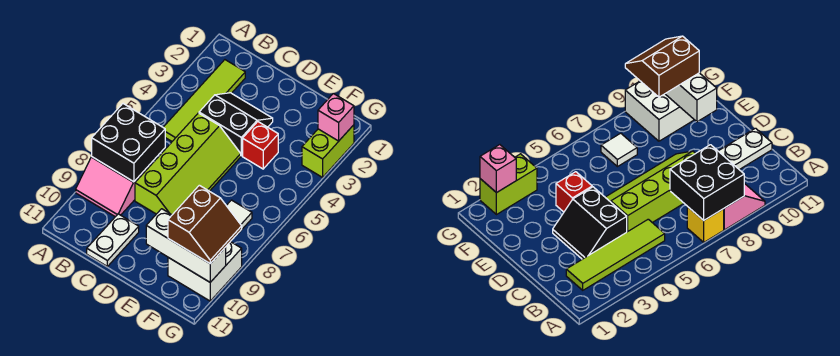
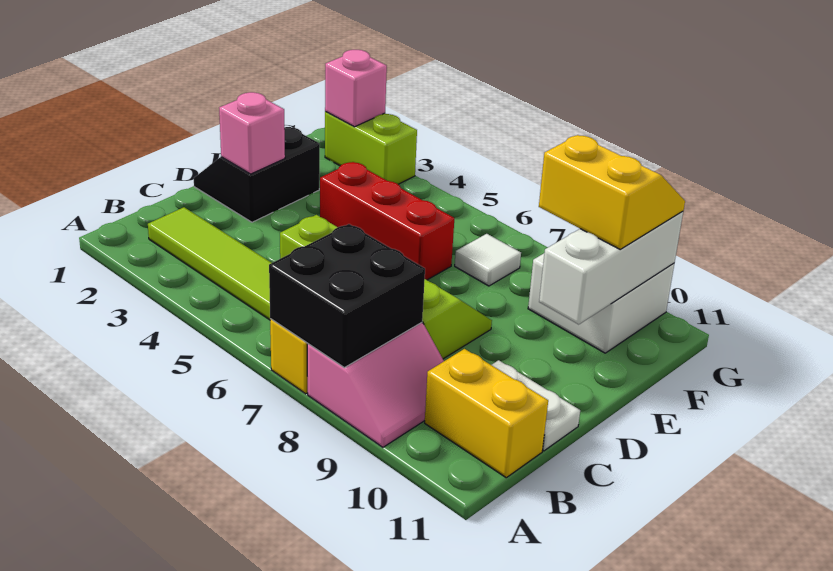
none -> yellow brick B10:B11 level 1
black slope C3:D4 level 1 top 4 -> black slope D1:E2 level 1 top 2
none -> pink brick D2 level 2
red brick E4 level 1 -> red brick E4:E6 level 1
brown slope F9:G10 level 3 top F -> yellow slope F9:G10 level 3 top F

